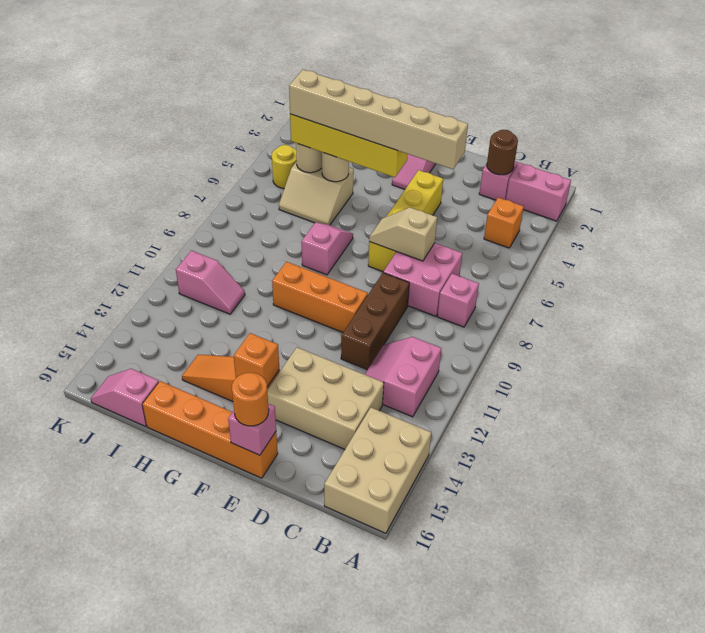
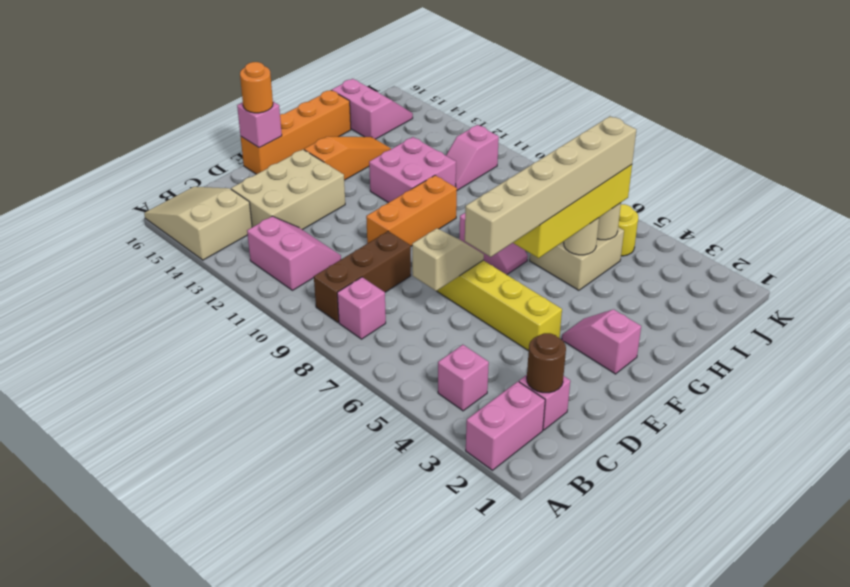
tan brick A14:B16 level 1 -> tan slope A14:B16 level 1 top 14
orange brick B4 level 1 -> pink brick B4 level 1
pink brick C7:D8 level 1 -> pink brick G11:H12 level 1
brown brick D9:D11 level 1 -> brown brick B9:D9 level 1
orange brick F14 level 2 -> none
pink slope I16:J16 level 1 top I -> pink slope I15:J16 level 1 top I

